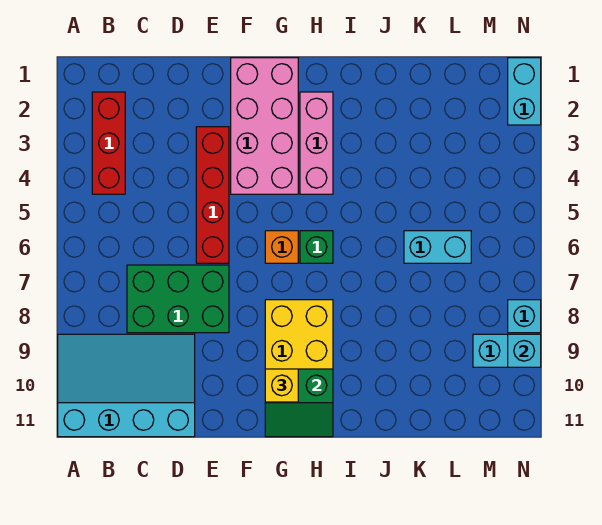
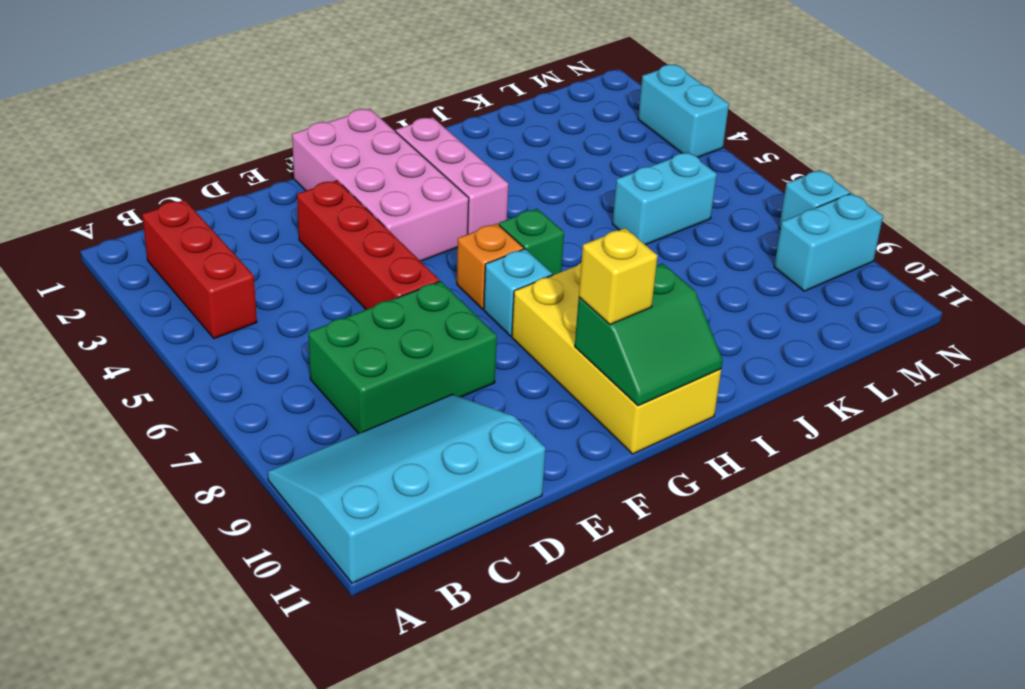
cyan brick N1:N2 level 1 -> cyan brick N3:N4 level 1
cyan brick N9 level 2 -> cyan brick G7 level 1

